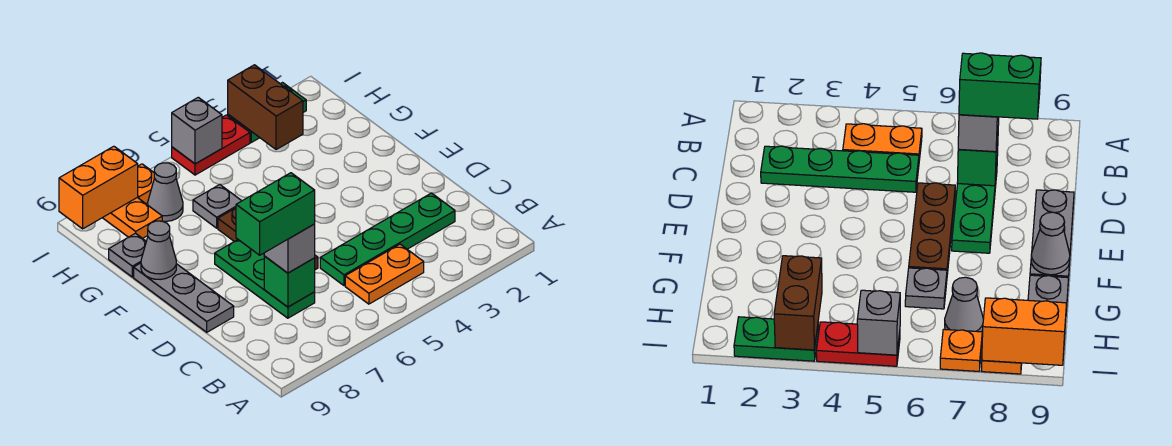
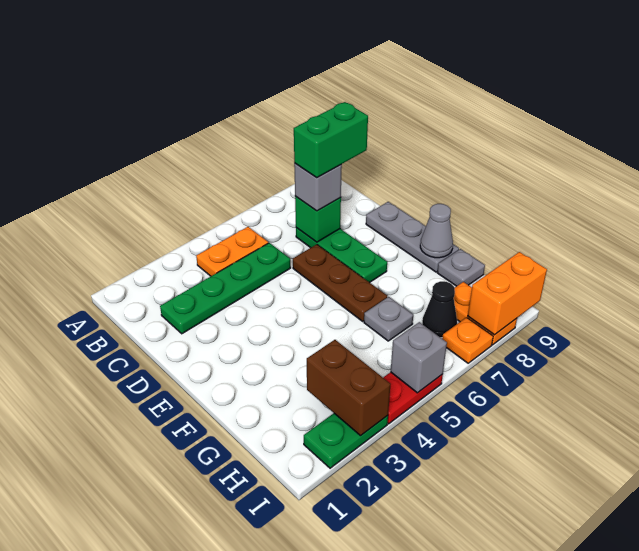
grey cone H7 level 1 -> black cone H7 level 1

